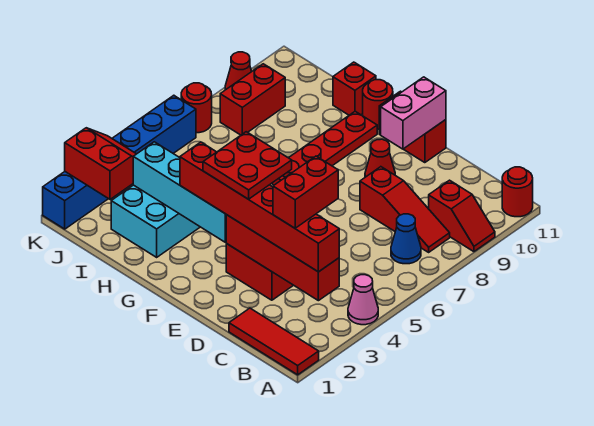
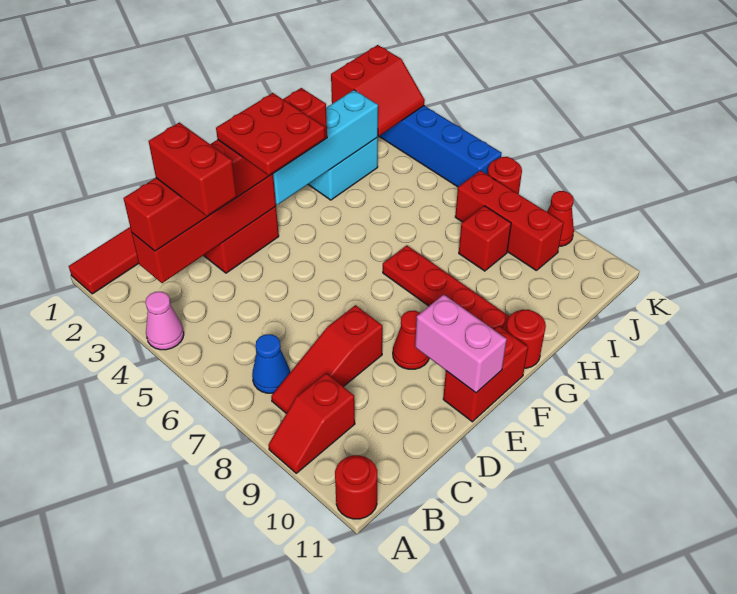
red brick H11 level 1 -> red brick I8 level 1
red brick J8:J9 level 1 -> red brick J7:J9 level 1

